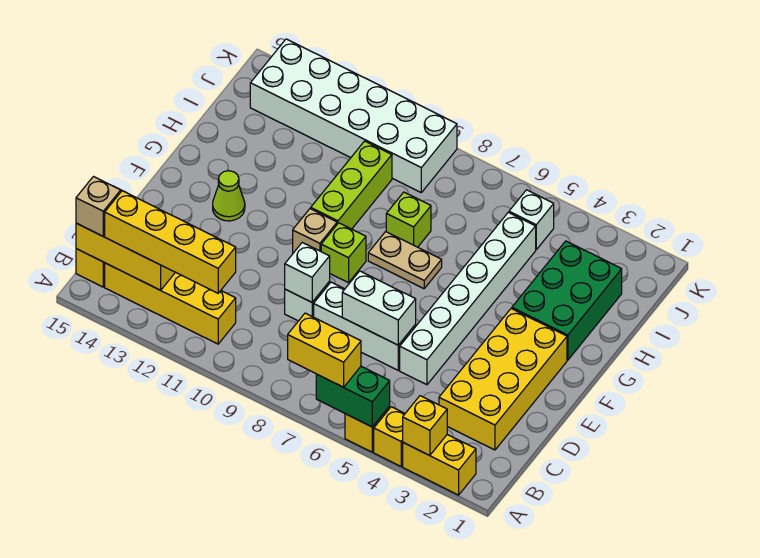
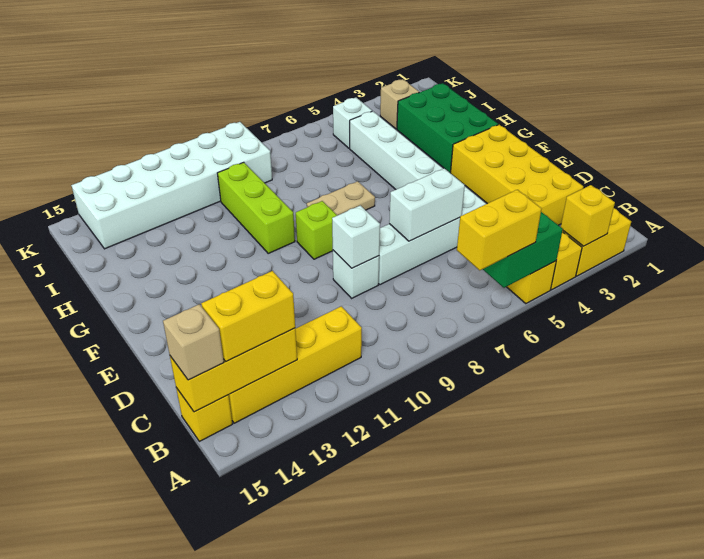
yellow brick B11:B14 level 3 -> yellow brick B13:B14 level 3
tan brick F10 level 1 -> tan brick J3 level 1
lime cone F13 level 1 -> none
lime brick H8 level 1 -> none

